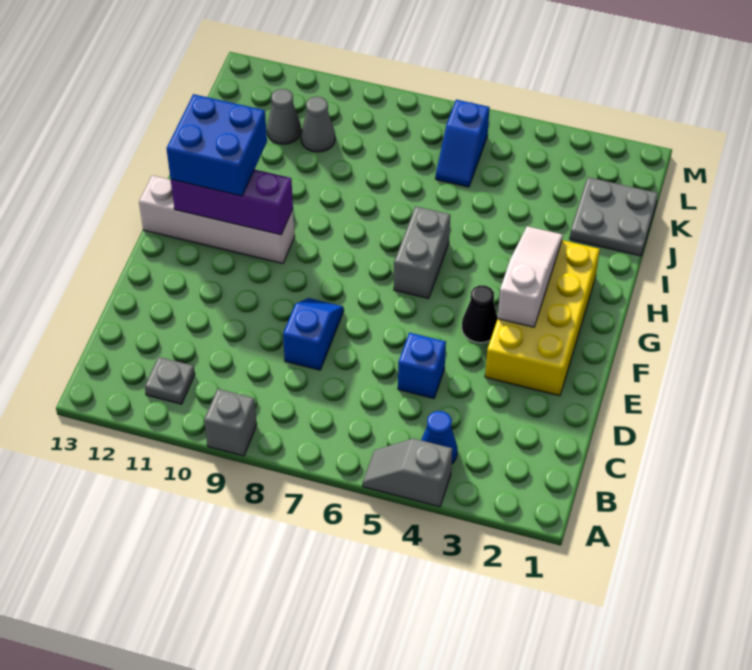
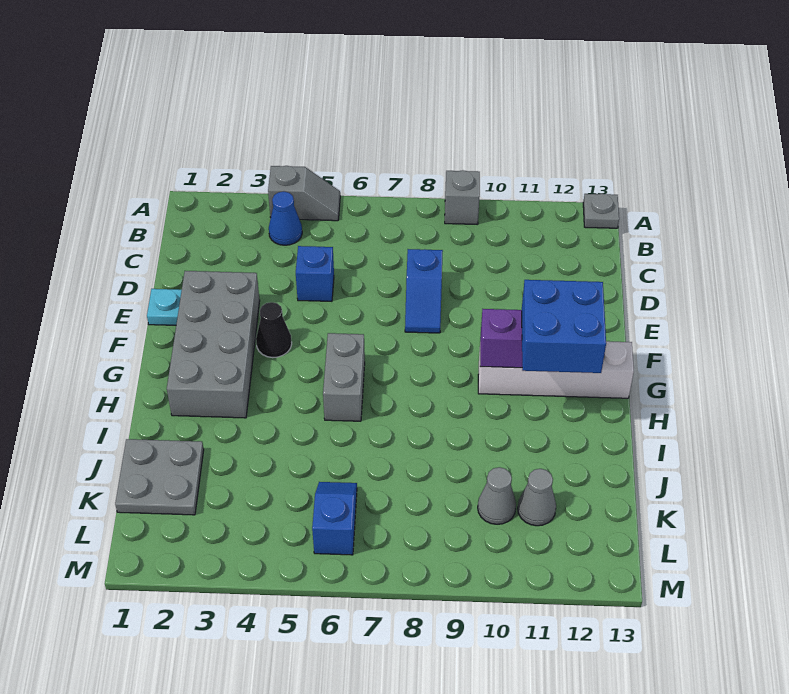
grey plate B11 level 1 -> grey plate A13 level 1
none -> cyan plate E1 level 1
yellow brick E2:H3 level 1 -> grey brick E2:H3 level 1
white slope F3:H3 level 2 top F -> none

